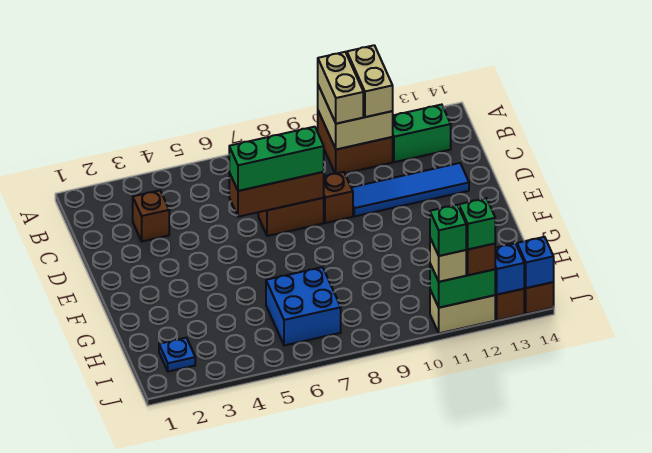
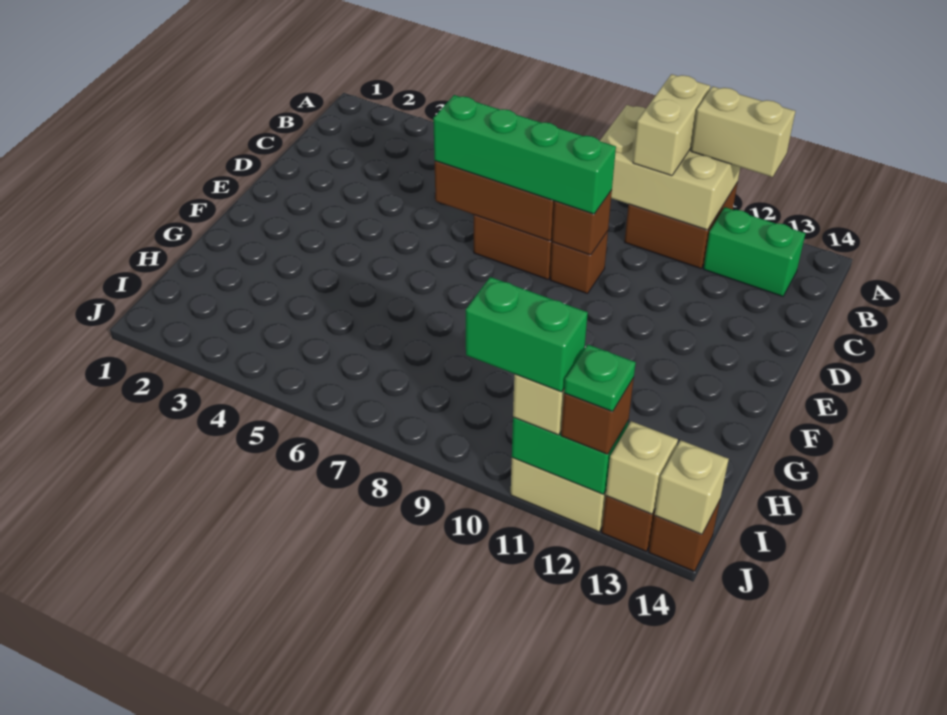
tan brick A10:B11 level 2 -> tan brick A9:B11 level 2
tan brick A11:B11 level 3 -> tan brick A11:A12 level 3
brown brick C3 level 1 -> brown brick D9 level 2
green brick D6:D8 level 3 -> green brick D6:D9 level 3
blue tile D10:D13 level 1 -> none
blue brick H6:I7 level 1 -> none
blue plate I2 level 1 -> none
green brick J11 level 4 -> green brick J10:J11 level 4
green brick J12 level 4 -> green plate J12 level 4
blue brick J13 level 2 -> tan brick J13 level 2
blue brick J14 level 2 -> tan brick J14 level 2

